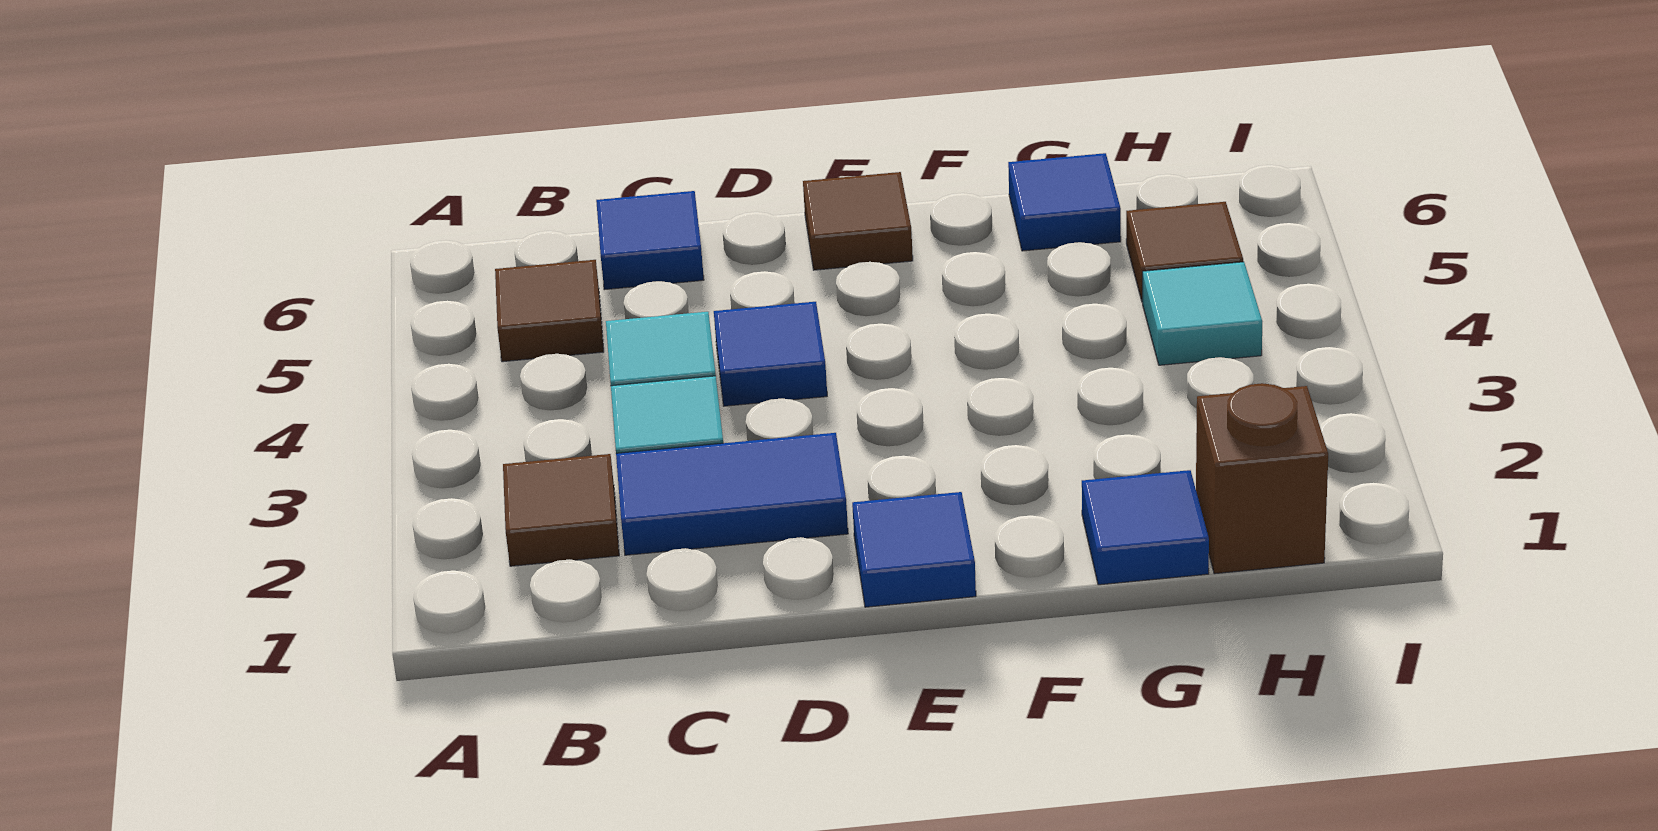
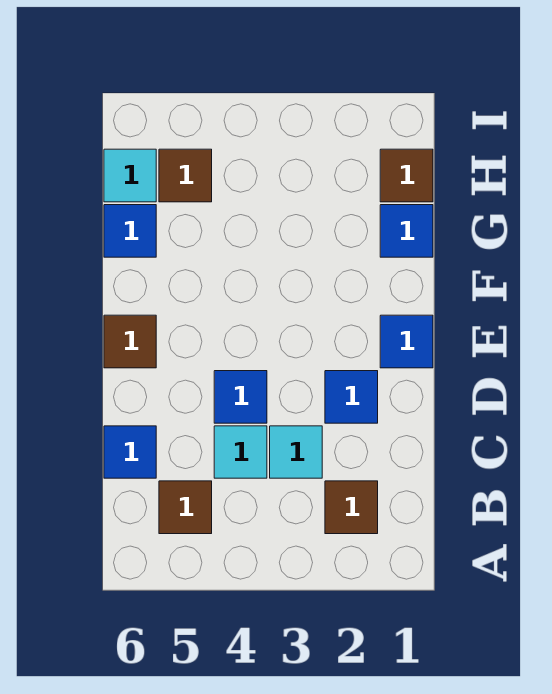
blue tile C2:D2 level 1 -> blue tile D2 level 1
brown brick H1 level 1 -> brown tile H1 level 1
cyan tile H4 level 1 -> cyan tile H6 level 1

